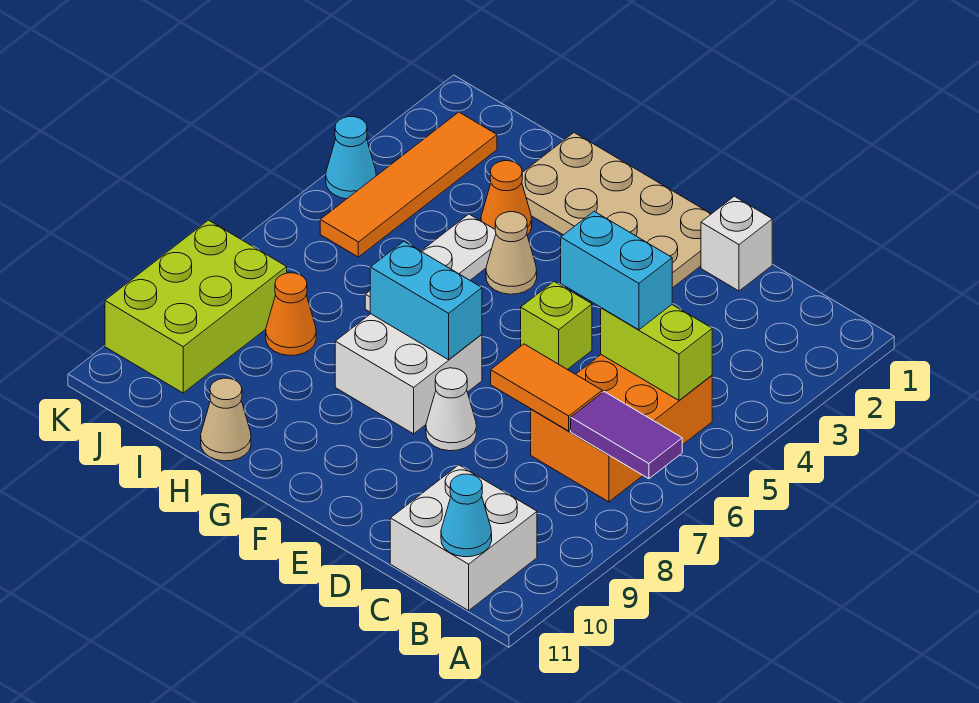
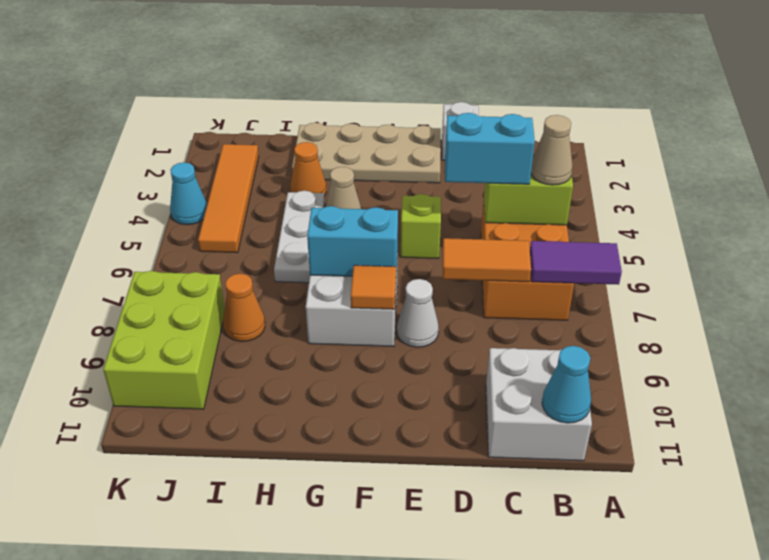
none -> orange tile F8 level 2
tan cone H11 level 1 -> tan cone B5 level 3

